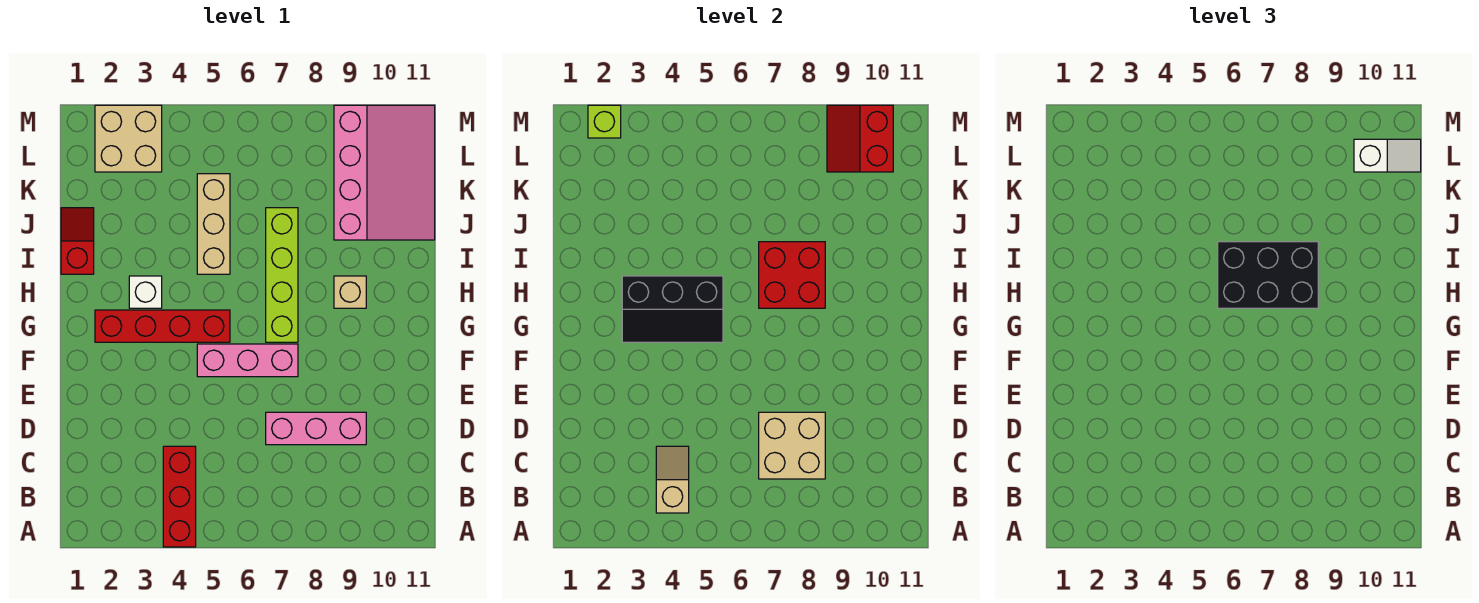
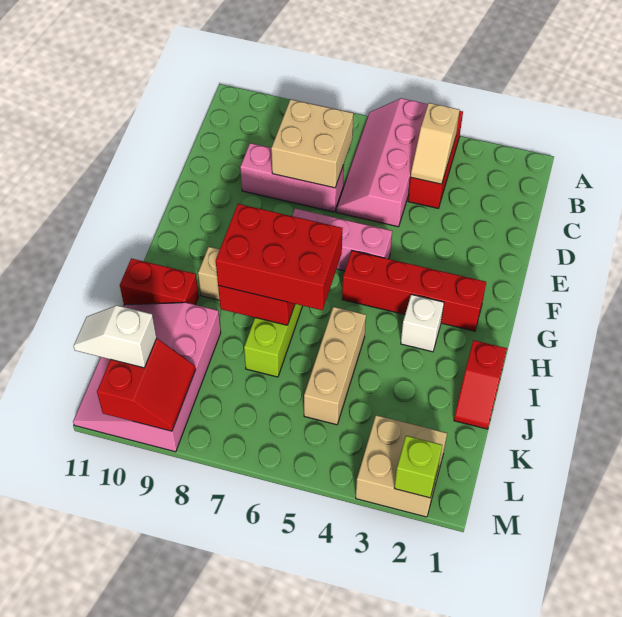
none -> pink slope A5:D6 level 1 top 5
black slope G3:H5 level 2 top H -> none
black brick H6:I8 level 3 -> red brick H6:I8 level 3
none -> red brick I10:I11 level 1

